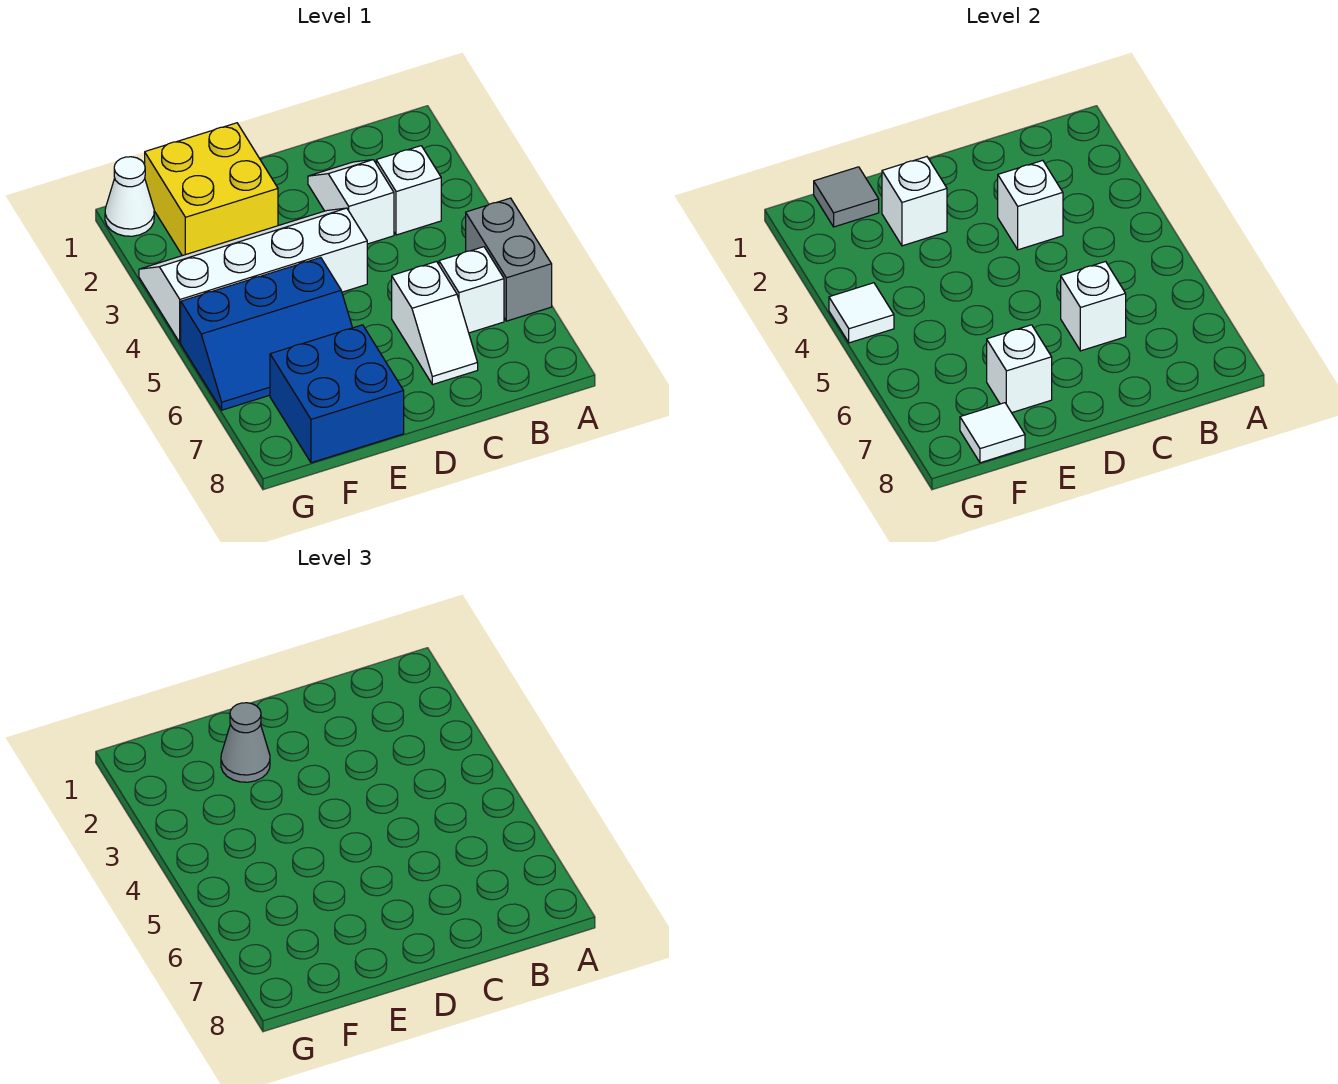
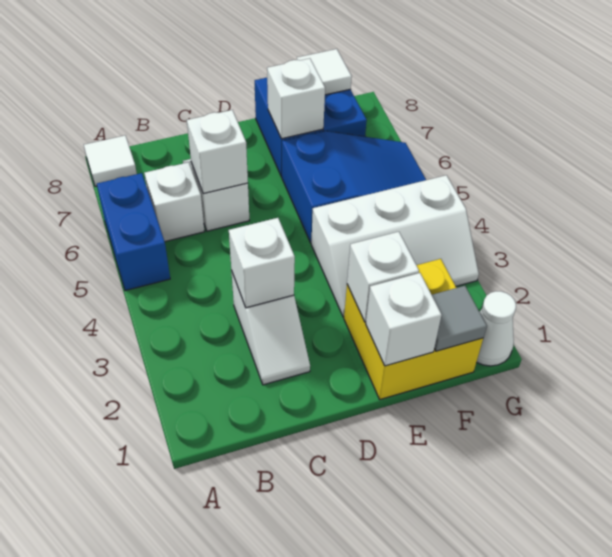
grey brick A5:A6 level 1 -> blue brick A5:A6 level 1
white brick B3 level 1 -> white brick E1 level 2
white slope D3:G4 level 1 top 4 -> white slope E3:G4 level 1 top 4
grey cone E2 level 3 -> none
blue slope E5:G6 level 1 top 5 -> blue slope E5:G6 level 1 top E
white tile G4 level 2 -> white tile A8 level 1

